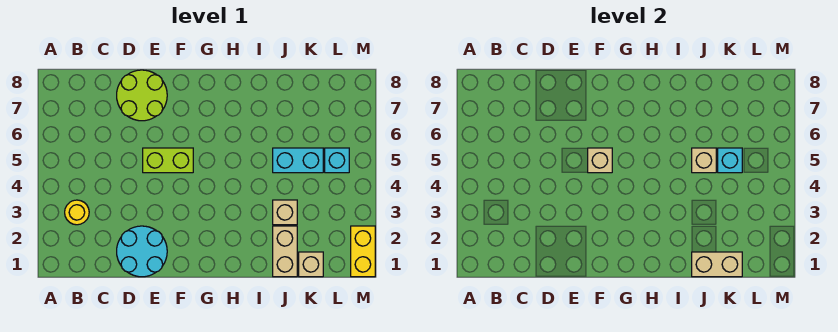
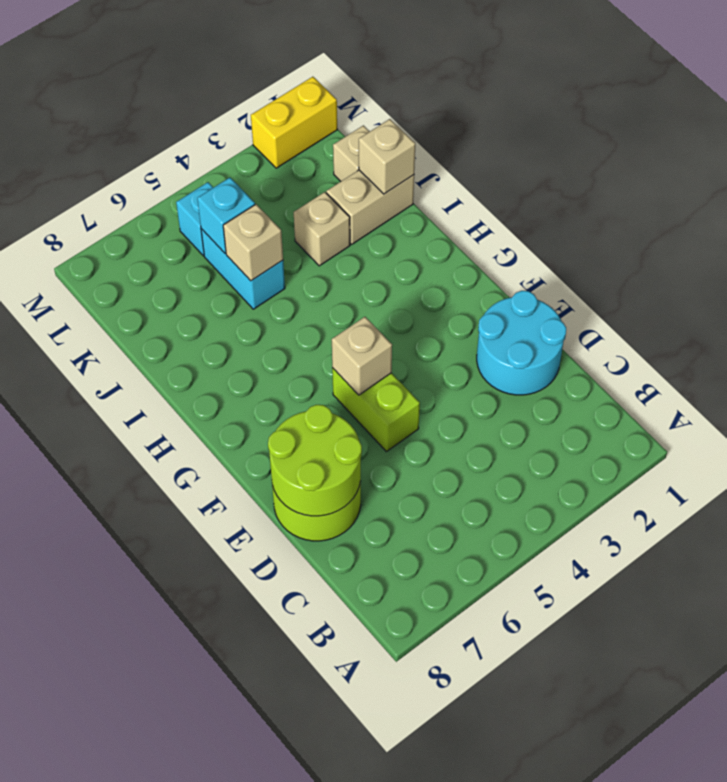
yellow round brick B3 level 1 -> none
none -> lime round brick D7:E8 level 2
tan brick J1:K1 level 2 -> tan brick J1 level 2

